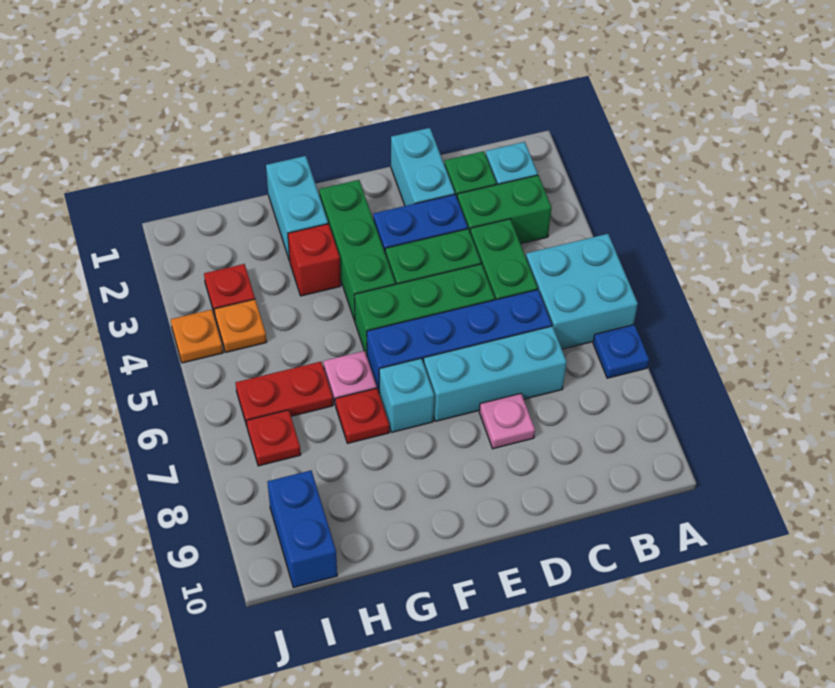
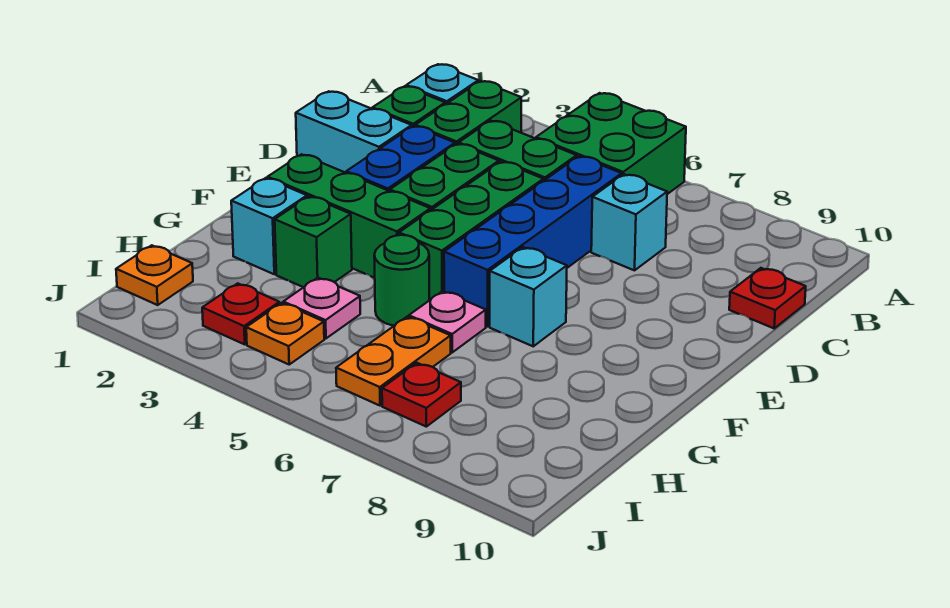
cyan brick A5:B6 level 1 -> green brick A5:B6 level 1
blue plate A7 level 1 -> none
cyan brick C7:E7 level 1 -> cyan brick C7 level 1
pink plate D8 level 1 -> pink plate H4 level 1
cyan brick G1:G2 level 1 -> cyan brick G2 level 1
red brick G3 level 1 -> green brick G3 level 1
none -> green round brick G5 level 1
red plate G7 level 1 -> red plate C10 level 1
red plate H6:I6 level 1 -> orange plate H6:I6 level 1
blue brick I9:I10 level 1 -> none
orange plate J4 level 1 -> orange plate I1 level 1

